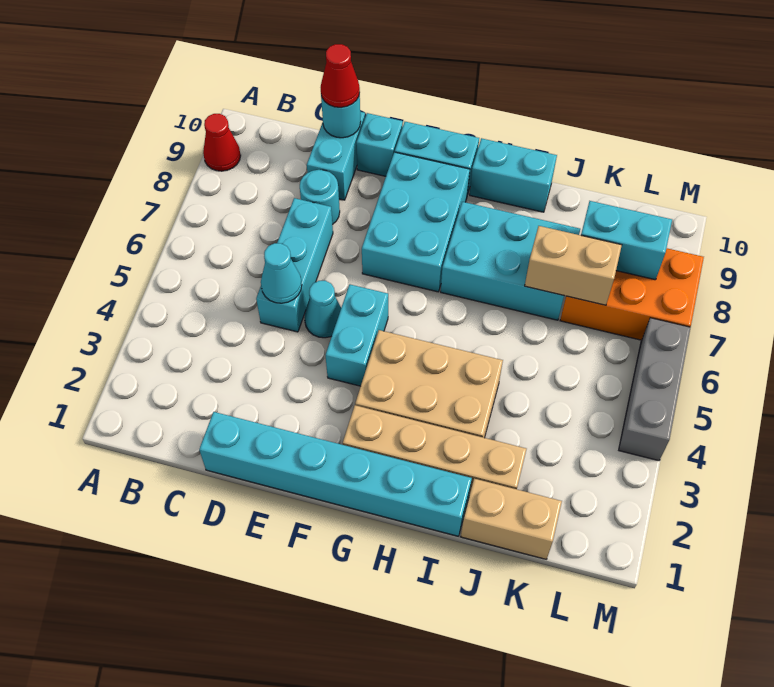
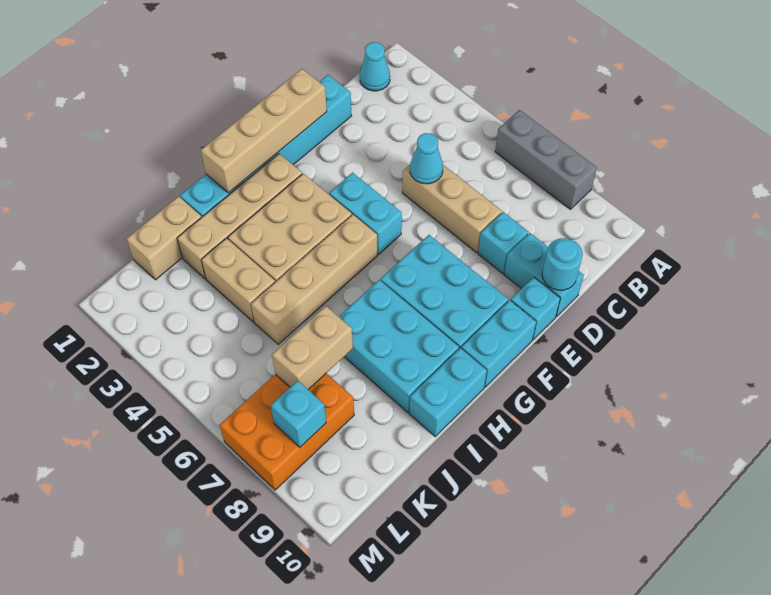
red cone A9 level 1 -> none
cyan brick D5:D7 level 1 -> tan brick D5:D7 level 1
cyan round brick D8 level 1 -> cyan brick D8 level 1
red cone D10 level 3 -> none
none -> tan brick E1:H1 level 2
cyan cone E5 level 1 -> cyan cone B1 level 1
none -> tan brick G5:J5 level 1
cyan brick H7:J8 level 1 -> cyan brick H7:I9 level 1
none -> tan brick J3:J4 level 1
cyan brick K8:L8 level 2 -> cyan brick L8 level 2
grey brick M4:M6 level 1 -> grey brick A6:A8 level 1

